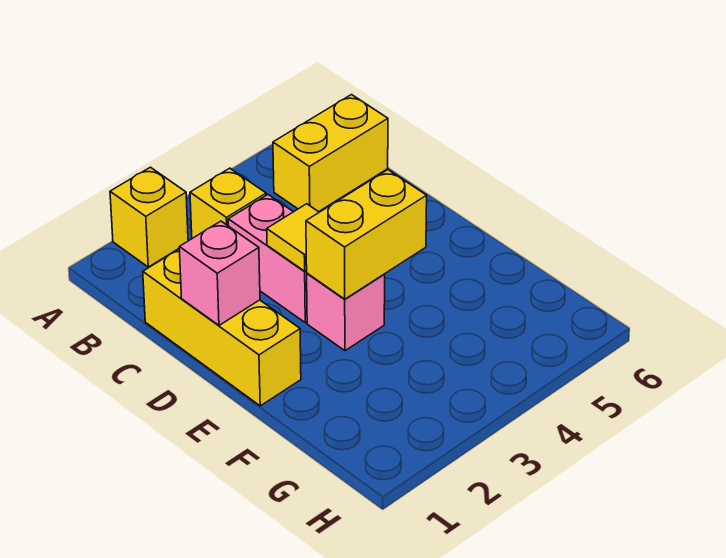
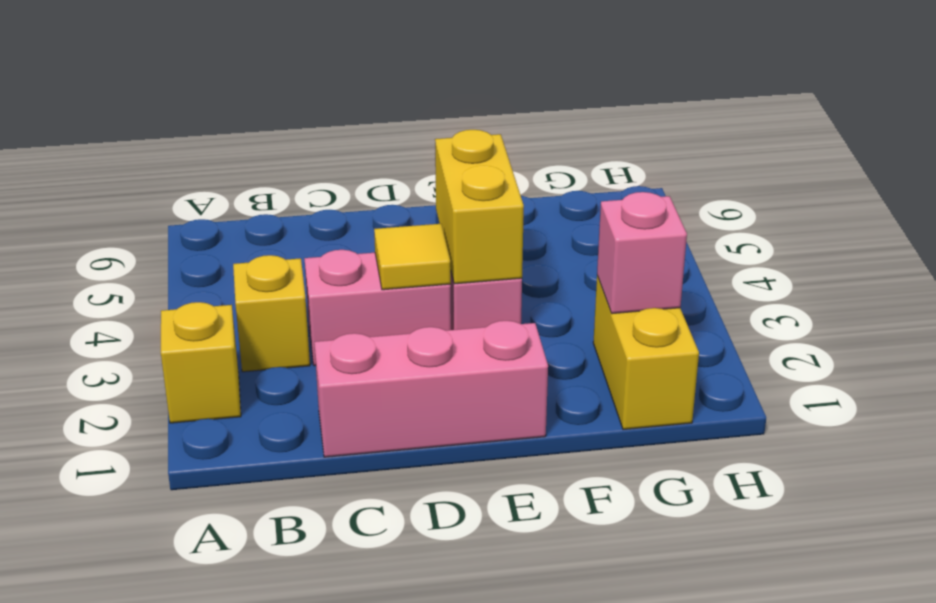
yellow brick B5:B6 level 1 -> yellow brick G1:G2 level 1
yellow brick C1:E1 level 1 -> pink brick C1:E1 level 1
pink brick D1 level 2 -> pink brick G2 level 2

